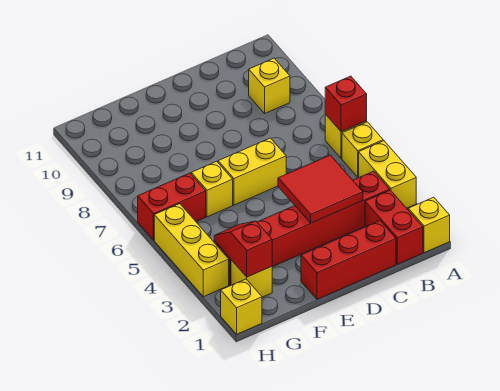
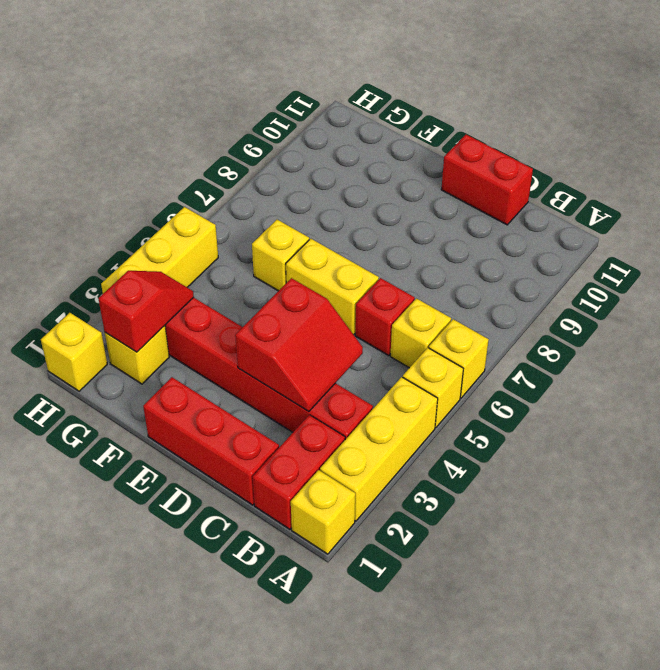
yellow brick A3:A4 level 1 -> yellow brick A2:A4 level 1
red brick A6 level 2 -> red brick C6 level 1
yellow brick B9 level 1 -> yellow brick B6 level 1
red tile C3:D4 level 2 -> red slope C3:D4 level 2 top D
red brick G6:H6 level 1 -> red brick C11:D11 level 1

